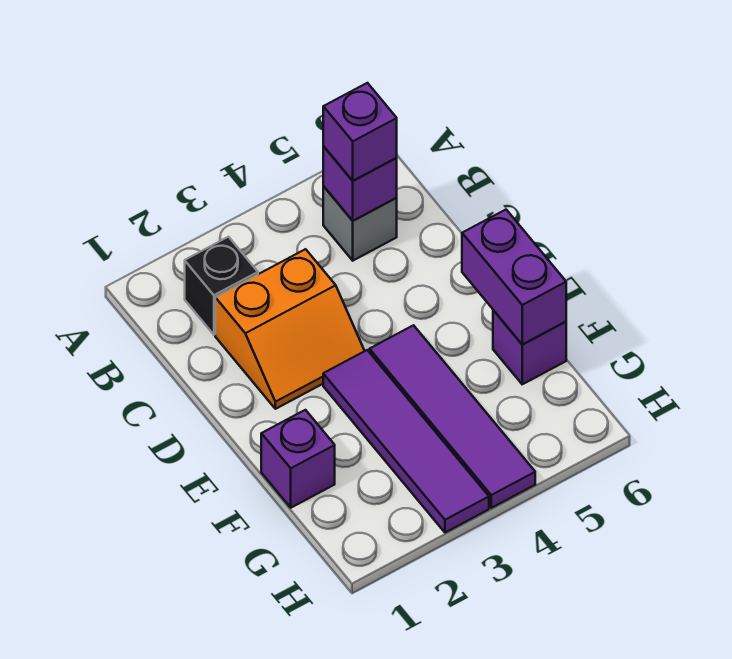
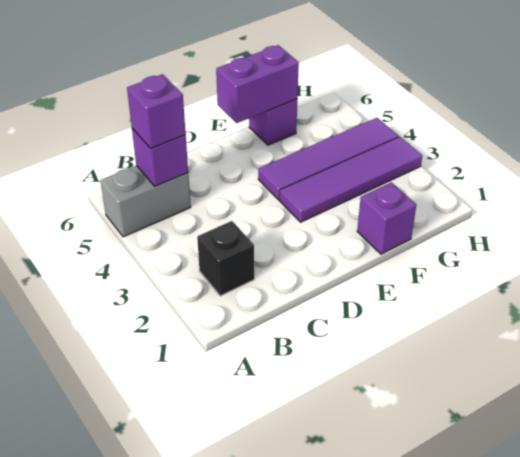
grey brick B5 level 1 -> grey brick A5:B5 level 1
orange slope C2:D3 level 1 top C -> none

